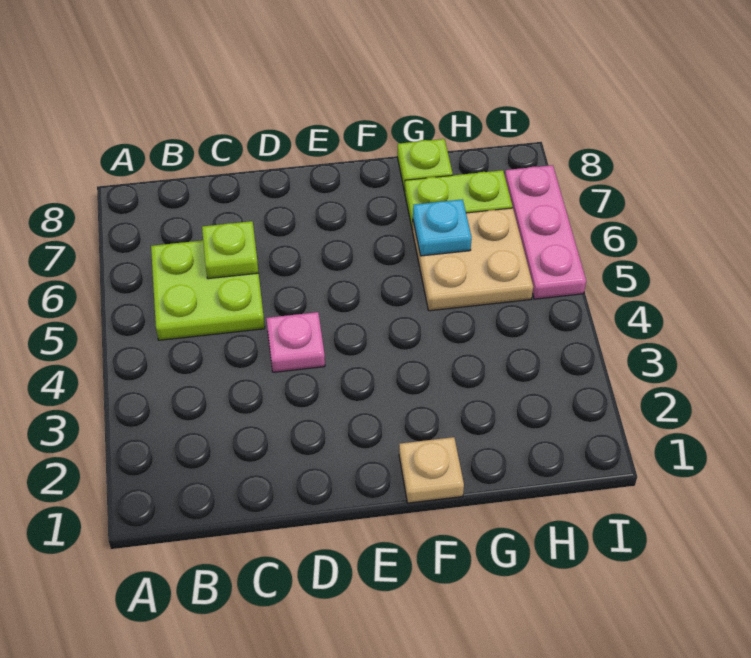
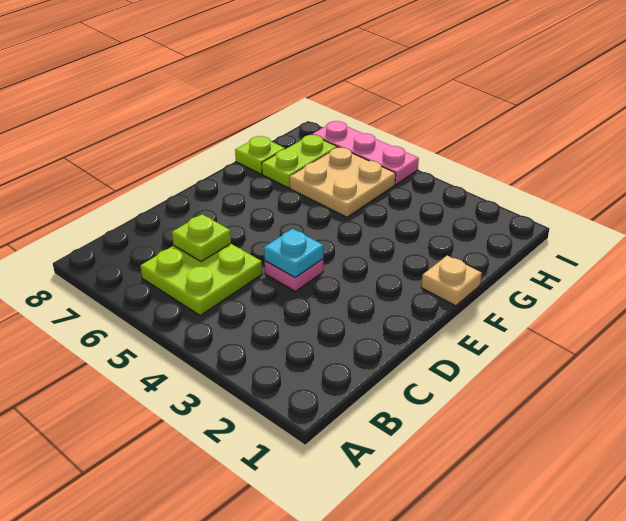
cyan plate G6 level 2 -> cyan plate D4 level 2

